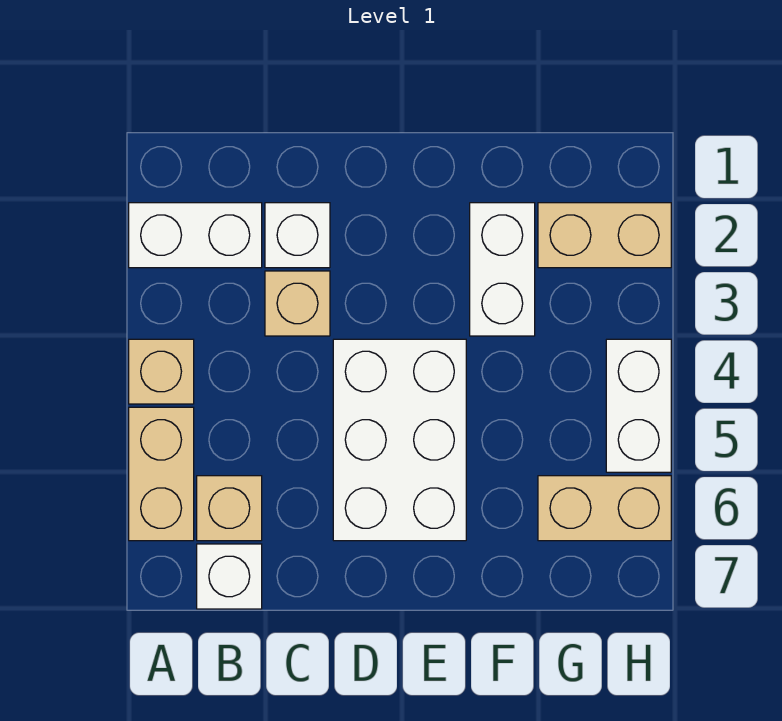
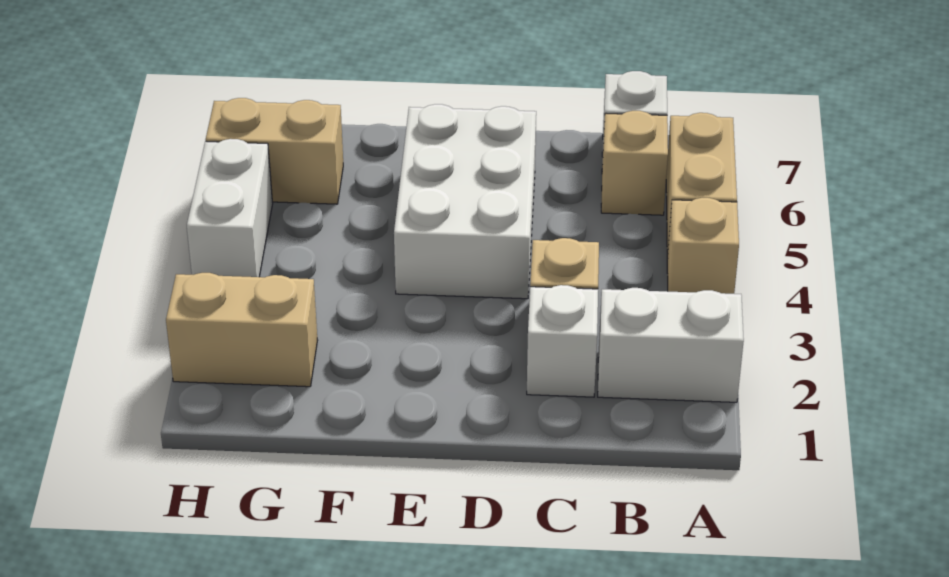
white brick F2:F3 level 1 -> none

